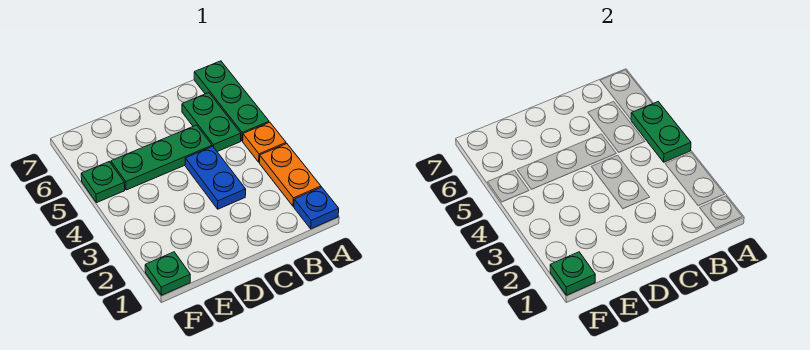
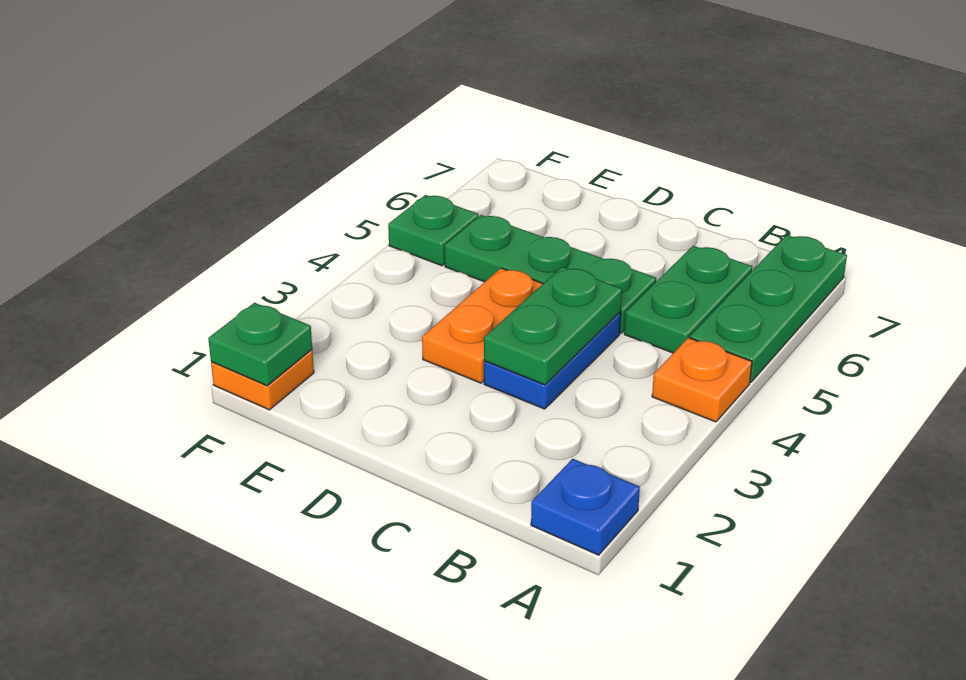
orange plate A2:A3 level 1 -> orange plate D3:D4 level 1
green plate A4:A5 level 2 -> green plate C3:C4 level 2
green plate F1 level 1 -> orange plate F1 level 1

